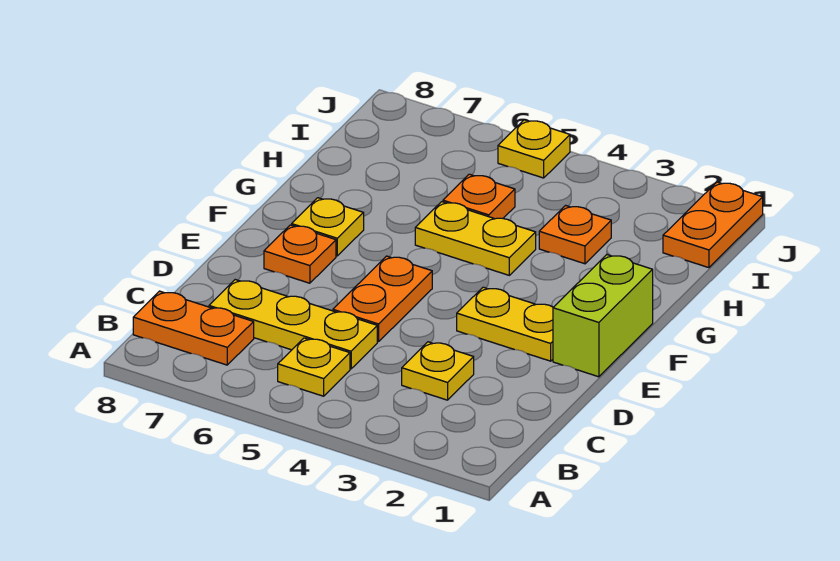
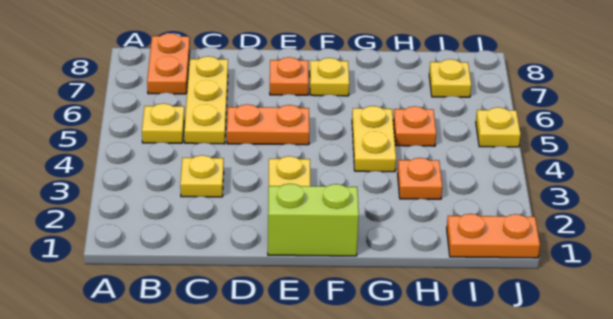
none -> yellow plate I7 level 1

